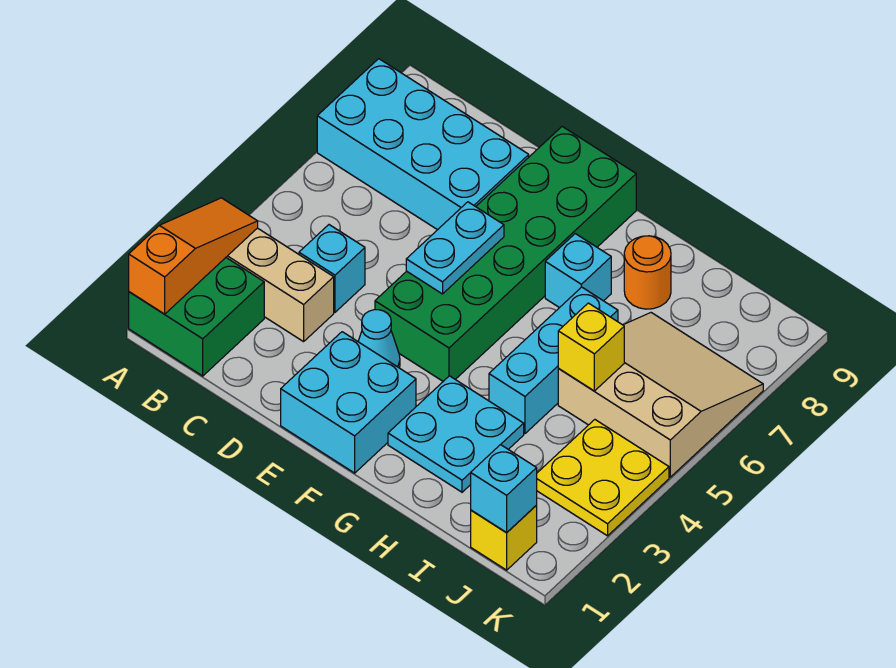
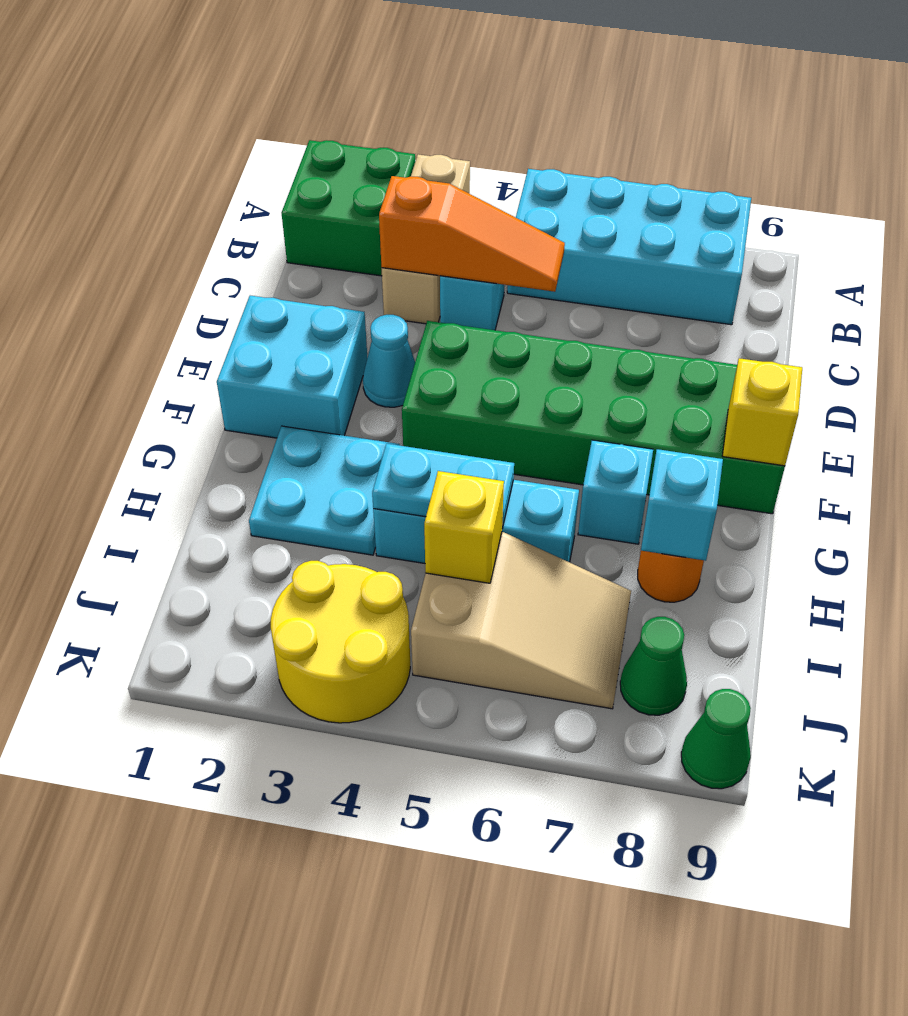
orange slope A1:A3 level 2 top 1 -> orange slope C3:C5 level 2 top 3
cyan brick A7:D8 level 1 -> cyan brick A5:B8 level 1
cyan plate E5:E6 level 2 -> cyan plate H4:H5 level 2
tan slope I5:K7 level 1 top 5 -> tan slope I5:J7 level 1 top 5
yellow brick J1 level 1 -> yellow brick F9 level 2
cyan brick J1 level 2 -> cyan brick H8 level 2
yellow plate J3:K4 level 1 -> yellow round brick J3:K4 level 1
none -> green cone J8 level 1
none -> green cone K9 level 1

